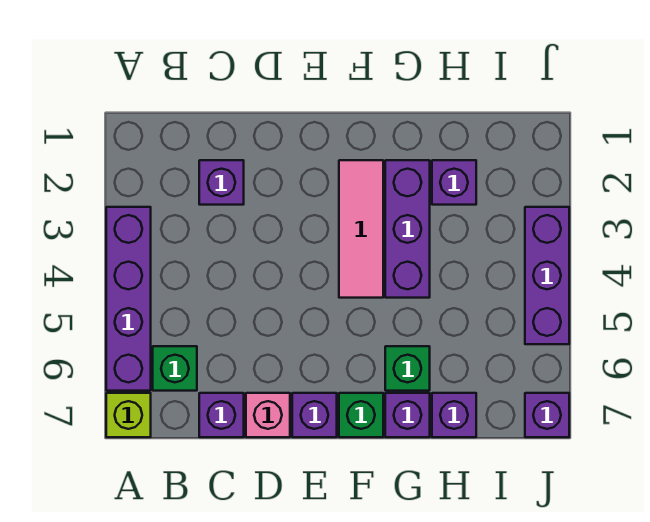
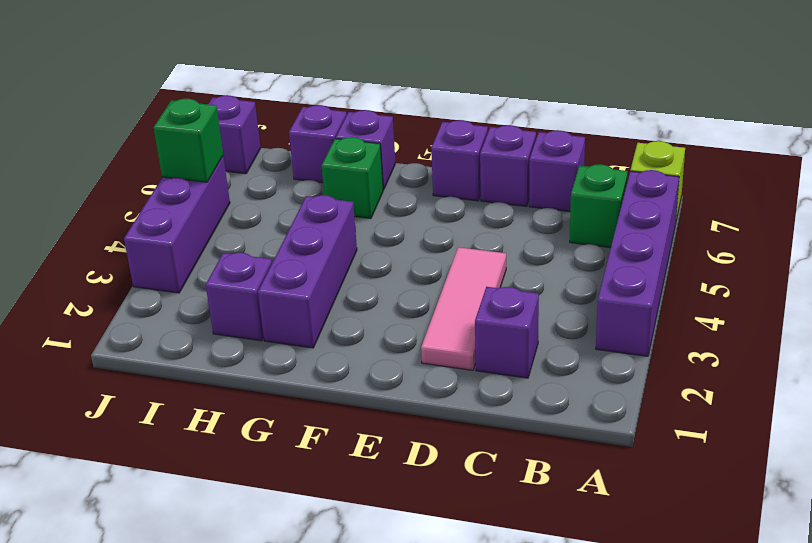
pink brick D7 level 1 -> purple brick D7 level 1
pink tile F2:F4 level 1 -> pink tile D2:D4 level 1
green brick F7 level 1 -> green brick J5 level 2

